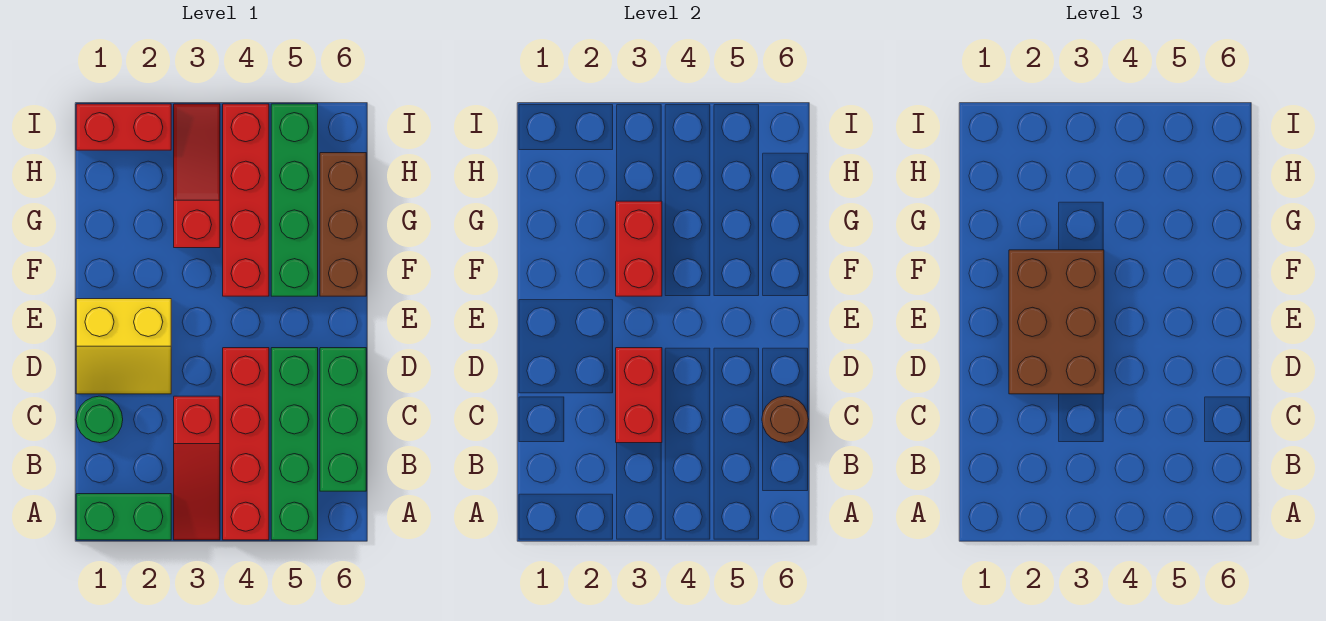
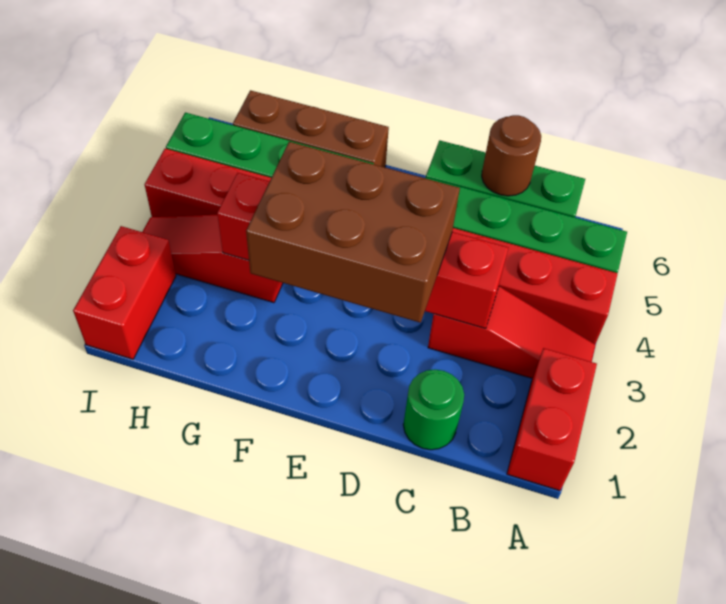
green brick A1:A2 level 1 -> red brick A1:A2 level 1
yellow slope D1:E2 level 1 top E -> none

